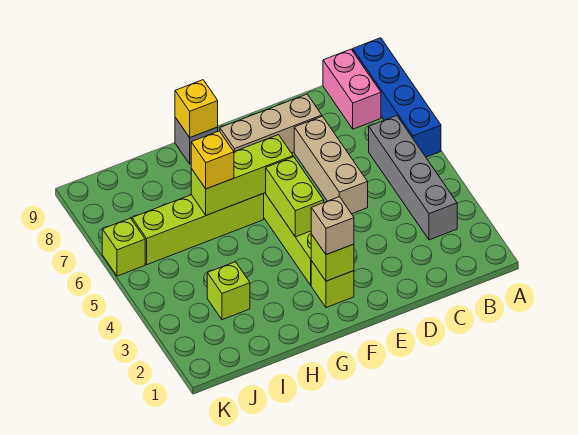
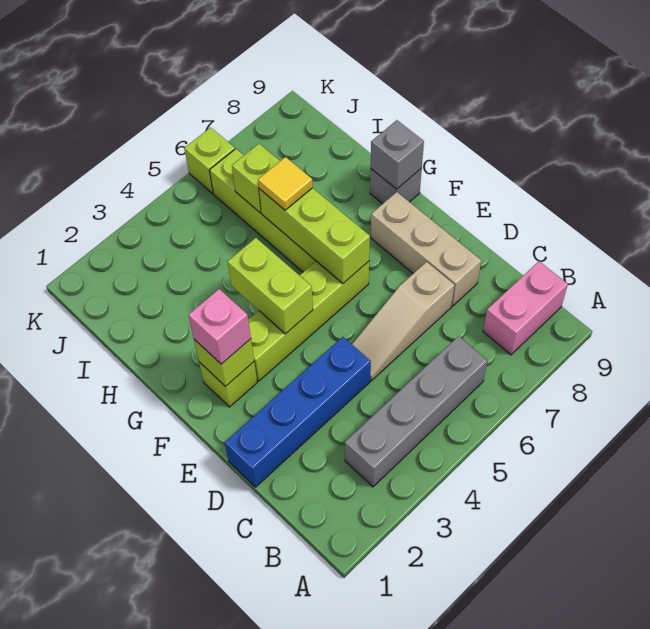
blue brick A6:A9 level 1 -> blue brick D1:D4 level 1
tan brick D5:D7 level 1 -> tan slope D5:D7 level 1 top 7
tan brick F2 level 3 -> pink brick F2 level 3
lime brick F4:F5 level 2 -> lime brick F4:G4 level 2
yellow brick G9 level 2 -> grey brick G9 level 2
yellow brick H6 level 3 -> yellow tile H6 level 3
lime brick I3 level 1 -> lime brick I6 level 2

